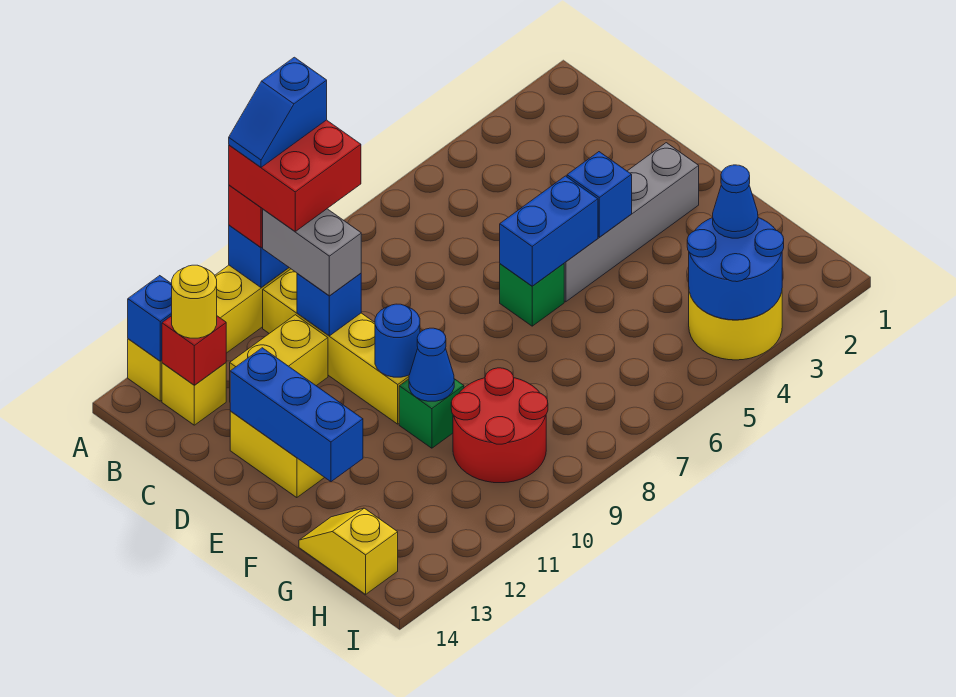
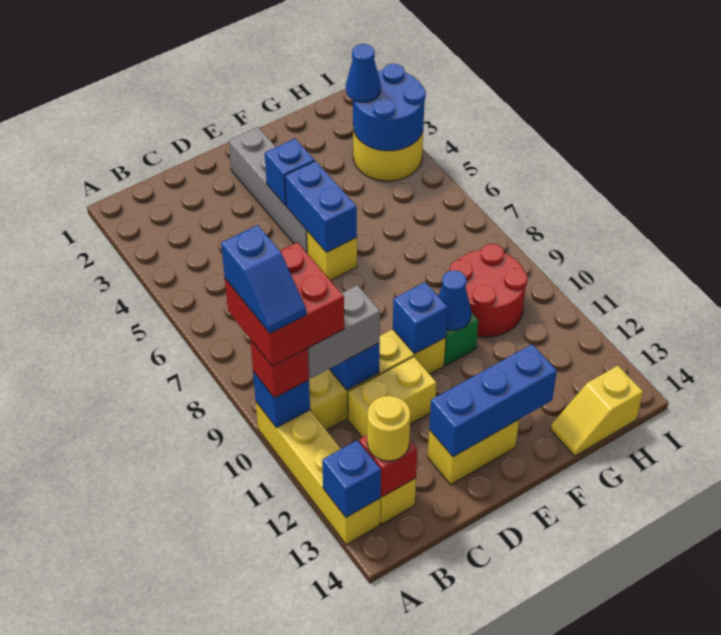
yellow brick C11:C12 level 1 -> yellow brick C11:D11 level 1
green brick E6 level 1 -> yellow brick E6 level 1
blue round brick E10 level 2 -> blue brick E10 level 2

